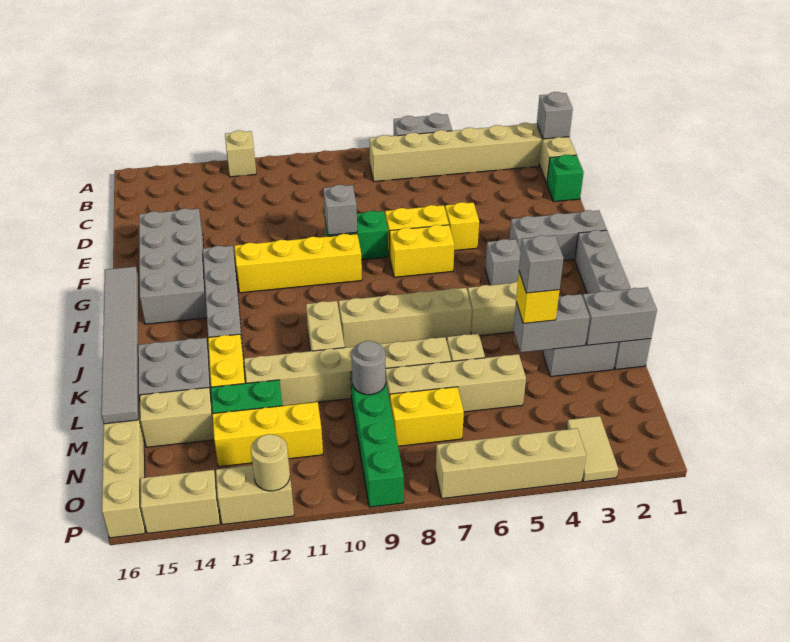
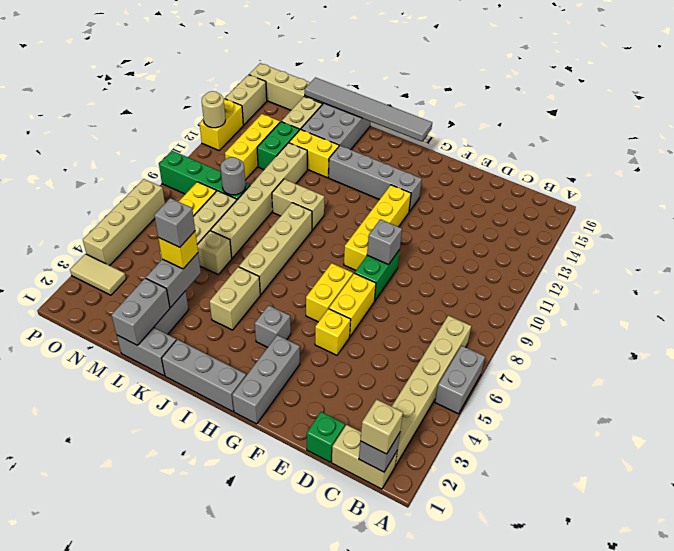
tan brick A12 level 1 -> tan brick B1 level 3
grey brick E14:H15 level 1 -> none
tan brick P12:P13 level 1 -> yellow brick P12:P13 level 1

